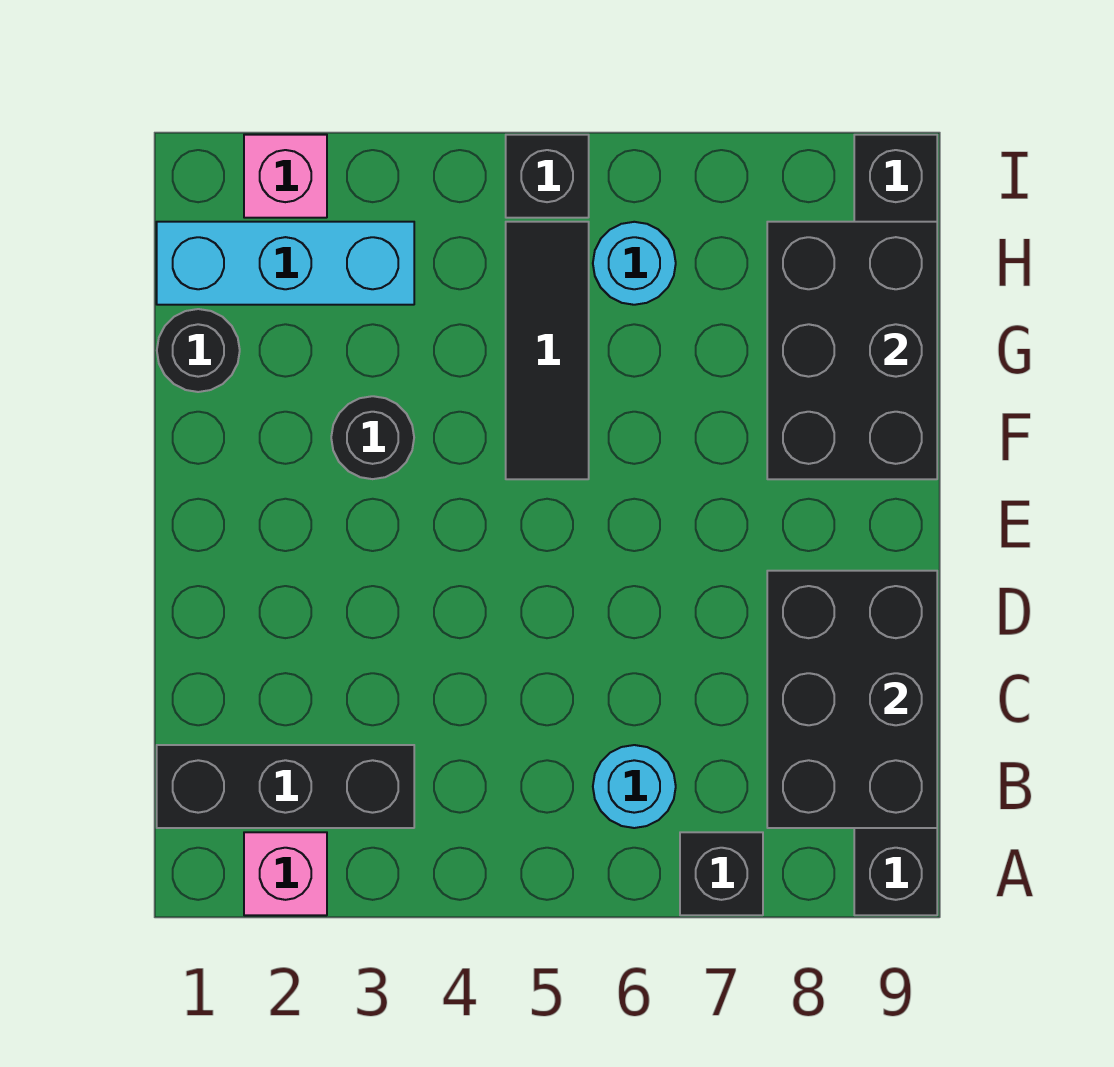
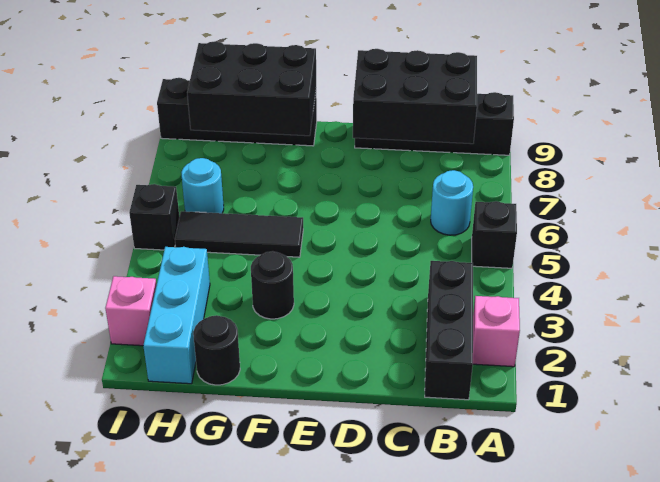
black brick A7 level 1 -> black brick A5 level 1

